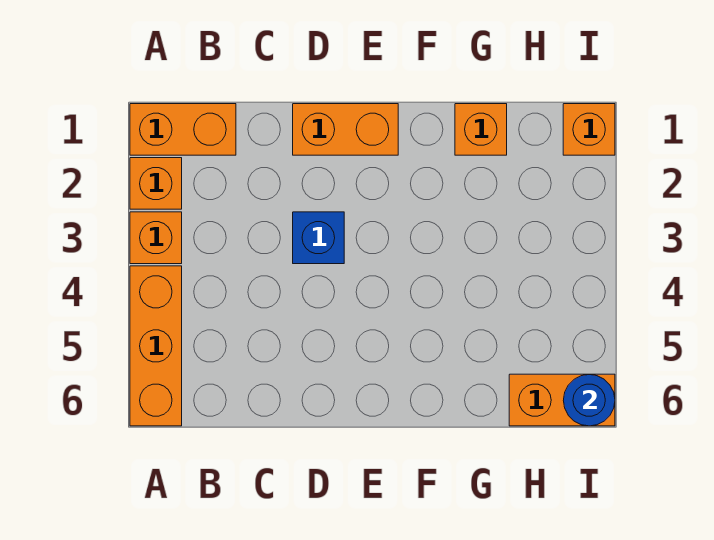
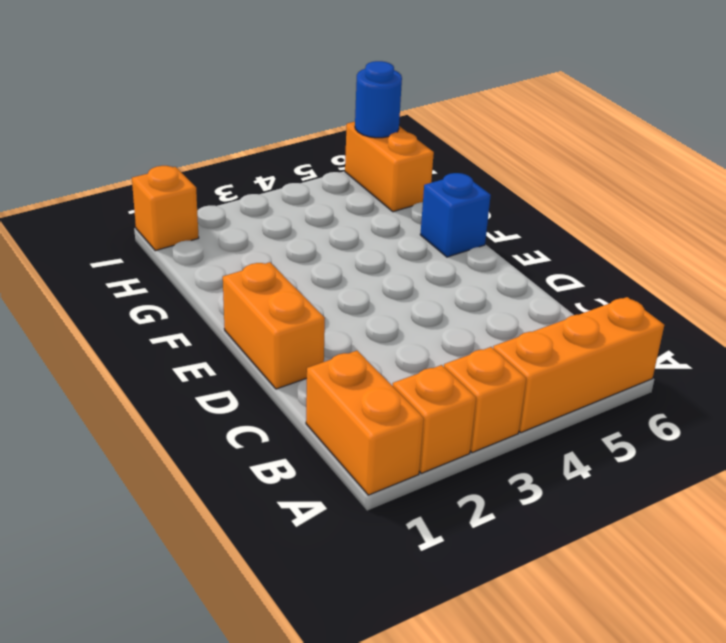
blue brick D3 level 1 -> blue brick F6 level 1
orange brick G1 level 1 -> none

